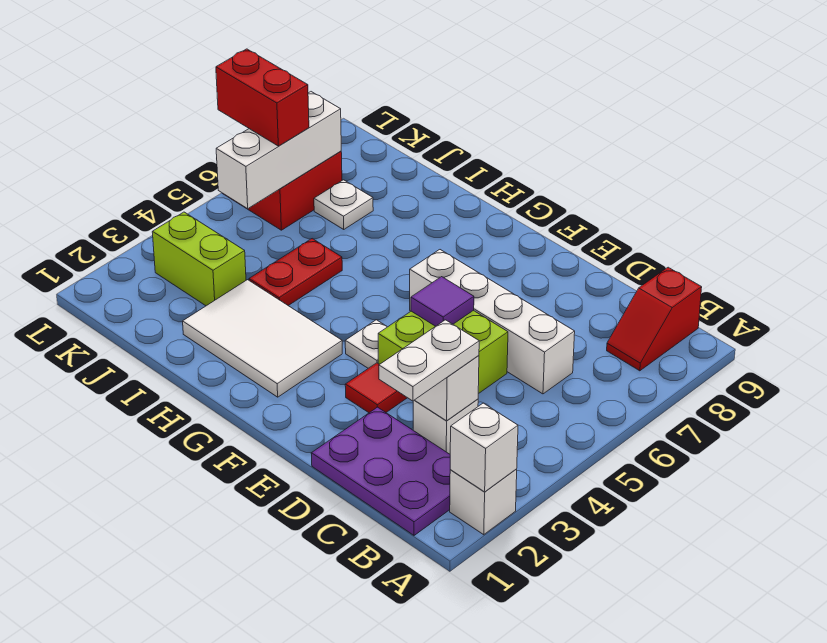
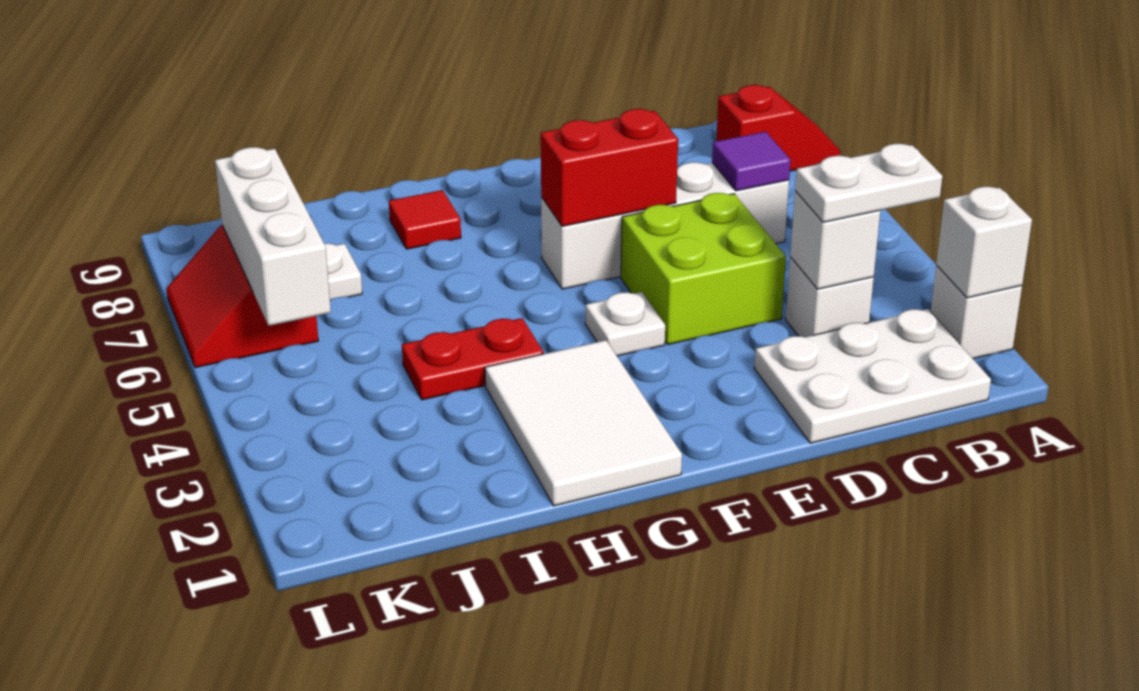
purple plate B1:D2 level 1 -> white plate B1:D2 level 1
red slope B8:B9 level 1 top 9 -> red slope A8:B8 level 1 top B
white plate C2:C3 level 3 -> white plate B3:C3 level 3
red tile E3 level 1 -> red tile H8 level 1
purple tile E5 level 2 -> purple tile C6 level 2
white tile G2:I3 level 1 -> white tile G1:H3 level 1
red plate I4:I5 level 1 -> red plate H4:I4 level 1
lime brick J3:K3 level 1 -> none
red brick K6:L6 level 3 -> red brick E6:F6 level 2

